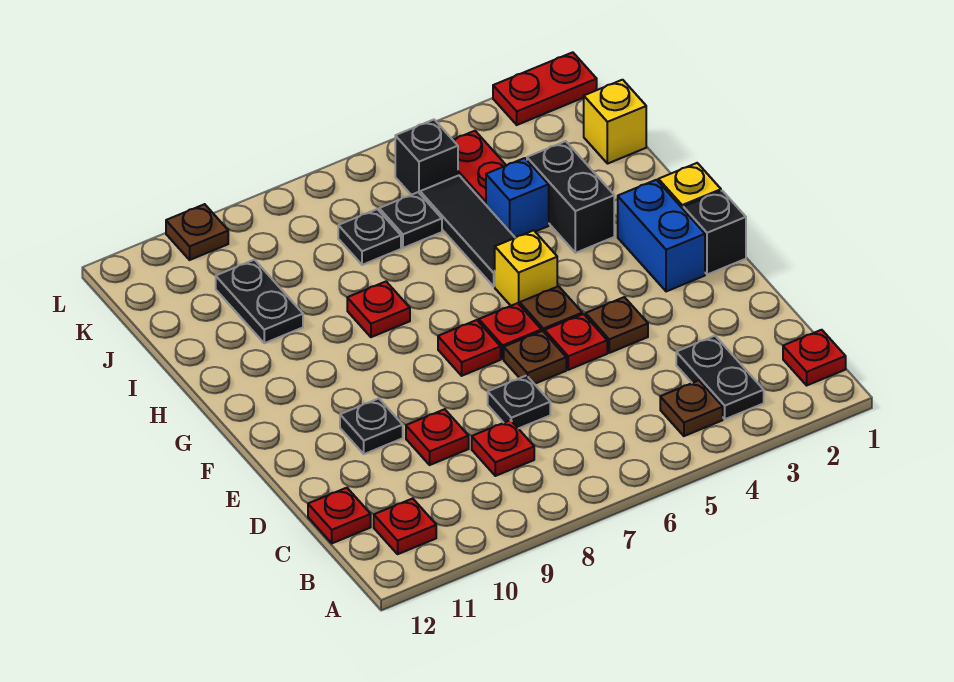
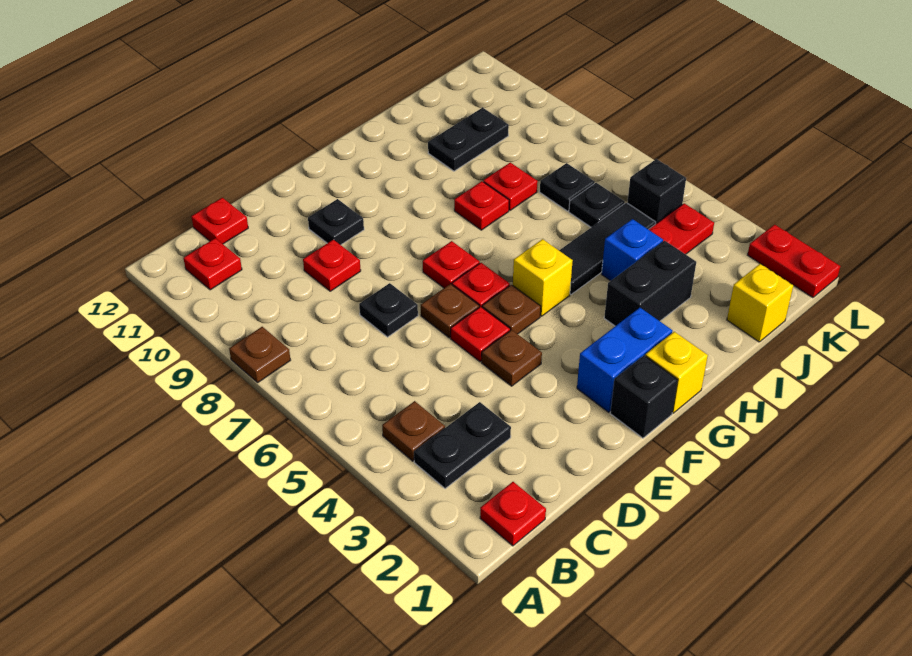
red plate C8 level 1 -> red plate I8 level 1
brown plate L10 level 1 -> brown plate A8 level 1

